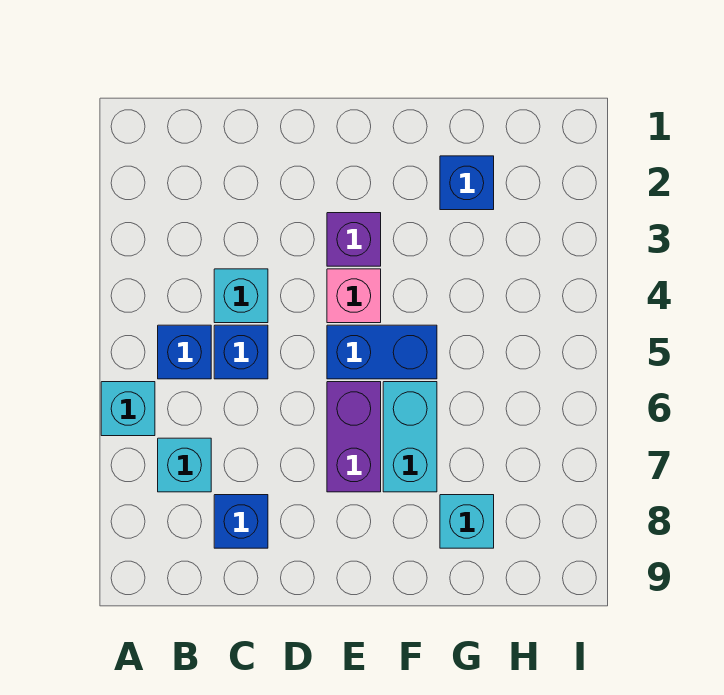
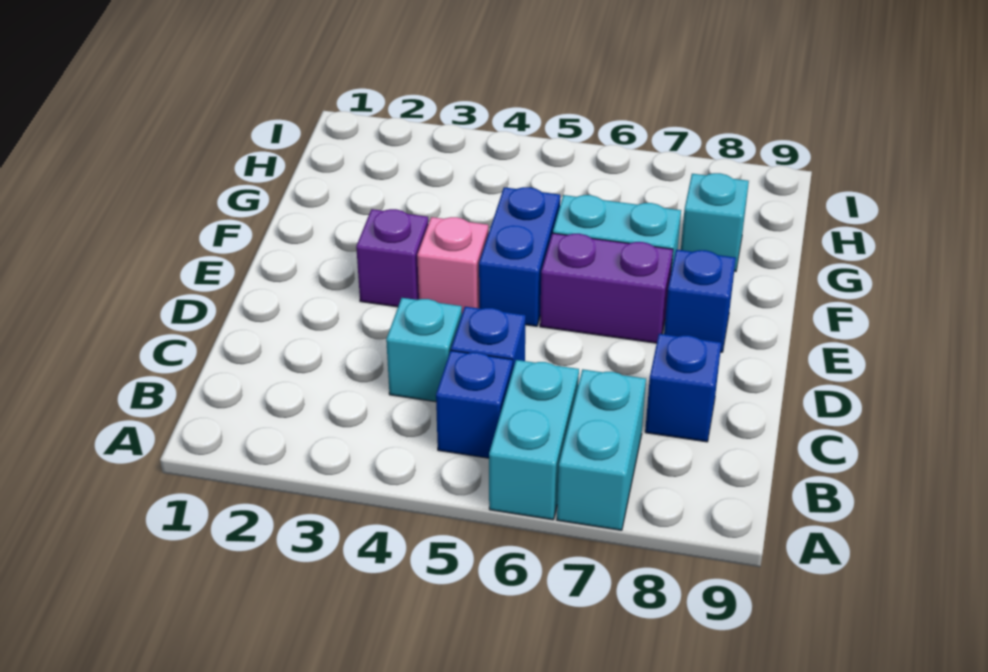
cyan brick A6 level 1 -> cyan brick A6:B6 level 1
cyan brick B7 level 1 -> cyan brick A7:B7 level 1
blue brick G2 level 1 -> blue brick E8 level 1

